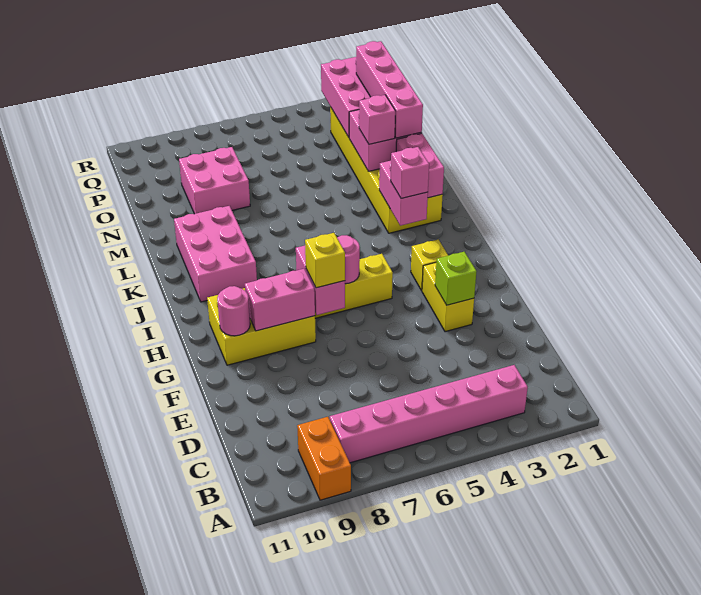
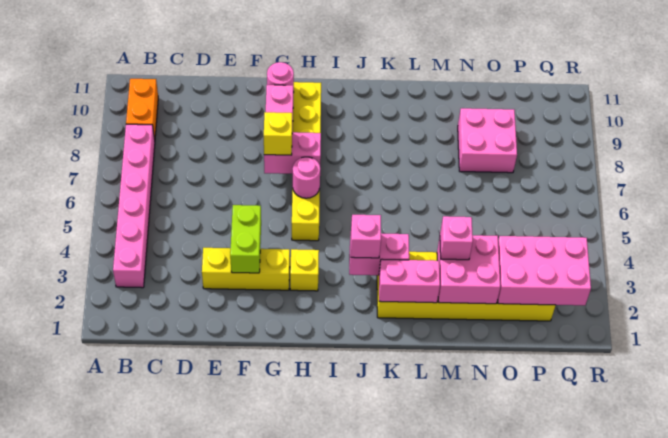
orange brick A9:B9 level 1 -> orange brick B9:B10 level 1
yellow brick F3:G3 level 1 -> yellow brick E3:G3 level 1
lime brick F3 level 2 -> lime brick F3:F4 level 2
pink brick J9:L10 level 1 -> none
pink brick M2:P2 level 3 -> none

